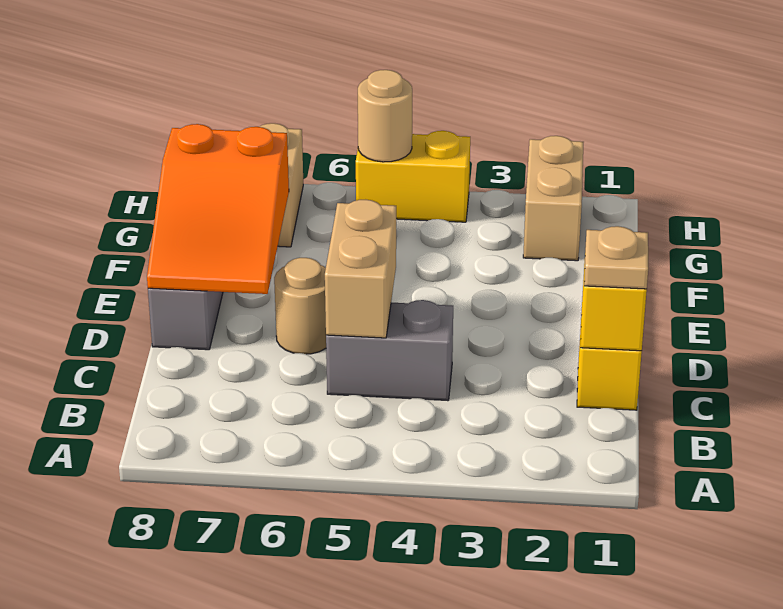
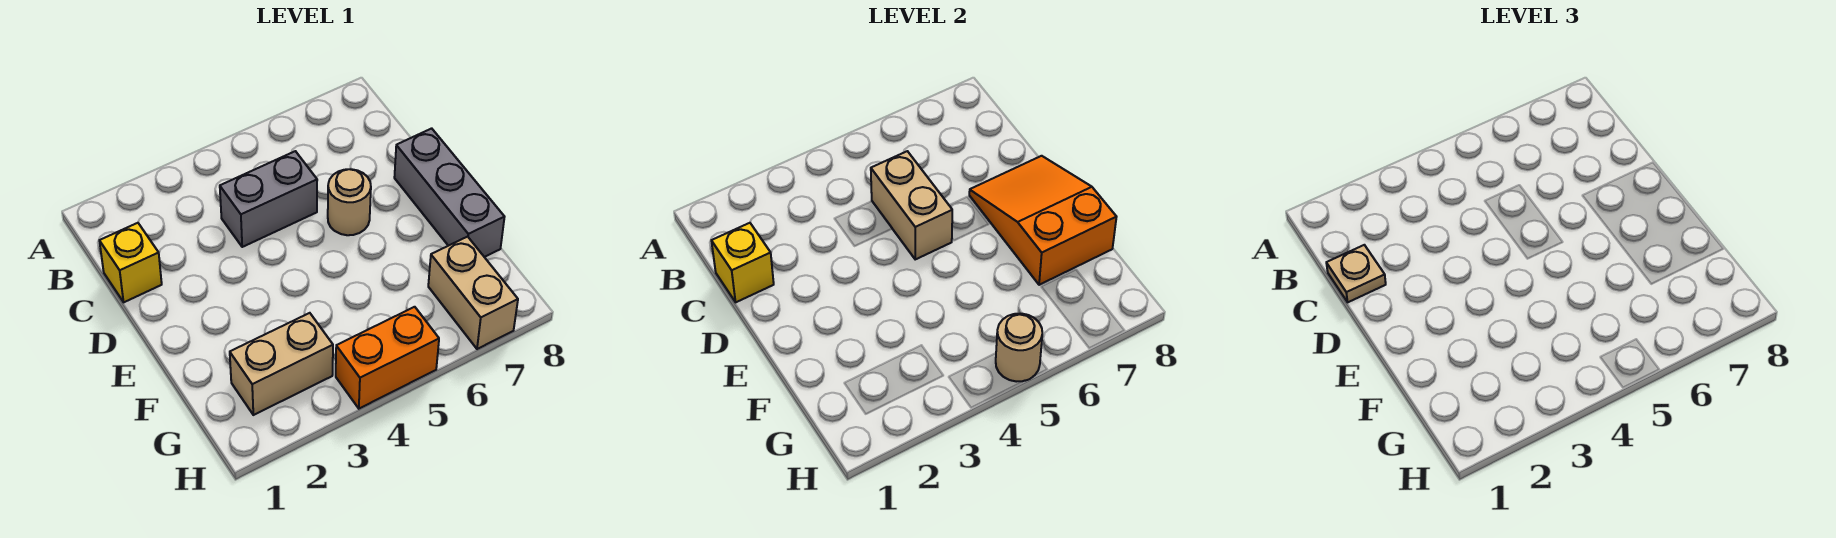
tan brick G2:H2 level 1 -> tan brick G2:G3 level 1
yellow brick H4:H5 level 1 -> orange brick H4:H5 level 1

